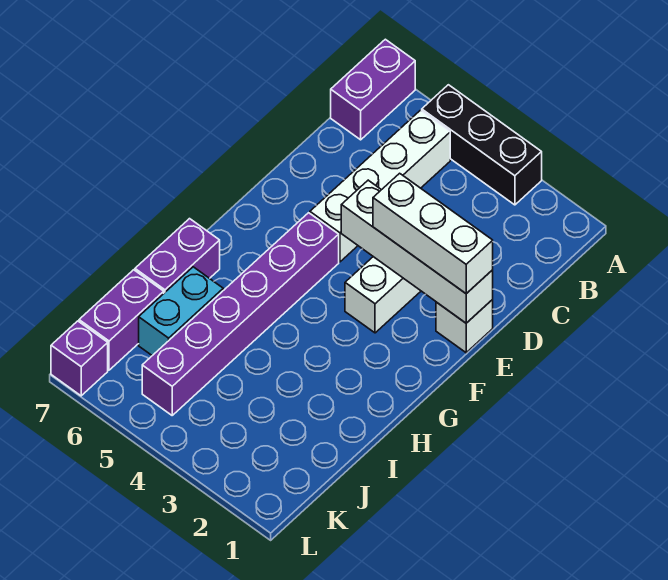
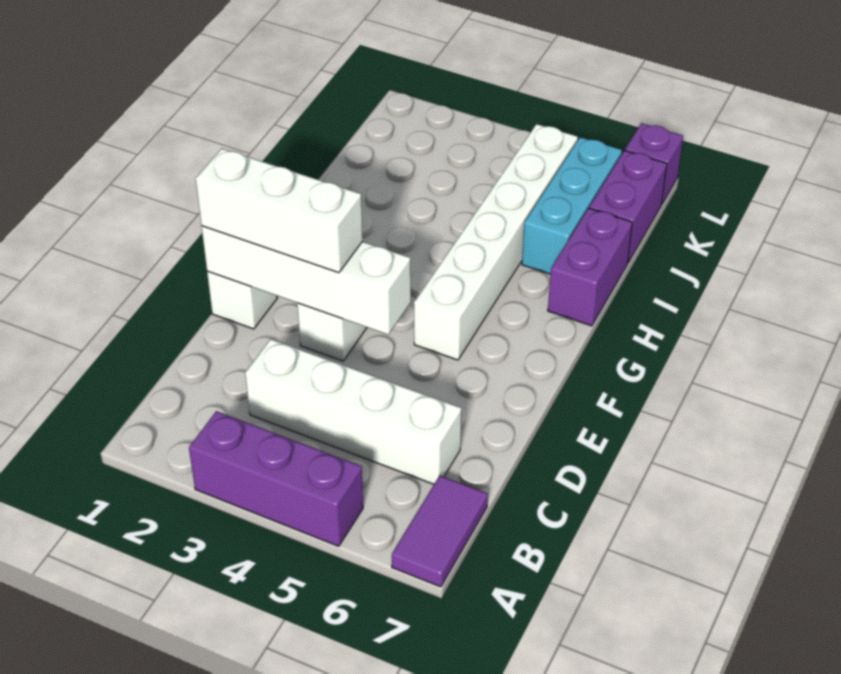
black brick A3:A5 level 1 -> purple brick A3:A5 level 1
purple brick A7:B7 level 1 -> purple tile A7:B7 level 1
white brick B5:E5 level 1 -> white brick C3:C6 level 1
purple brick F5:K5 level 1 -> white brick F5:K5 level 1
cyan brick I6:J6 level 1 -> cyan brick I6:K6 level 1

